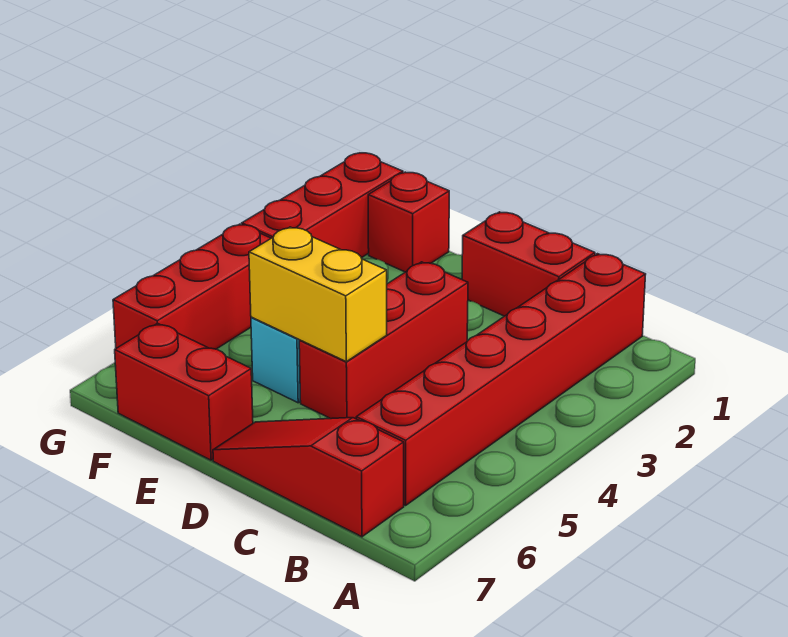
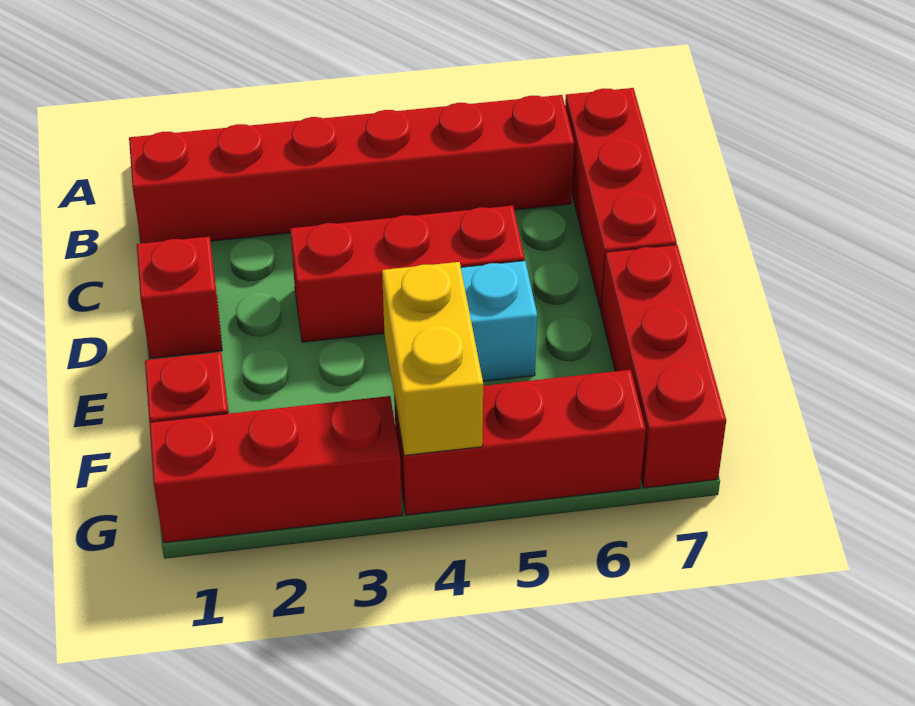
red slope B7:D7 level 1 top B -> red brick B7:D7 level 1
red brick C1:D1 level 1 -> red brick D1 level 1
yellow brick D5:E5 level 2 -> yellow brick F4:G4 level 2
red brick E7:F7 level 1 -> red brick E7:G7 level 1

